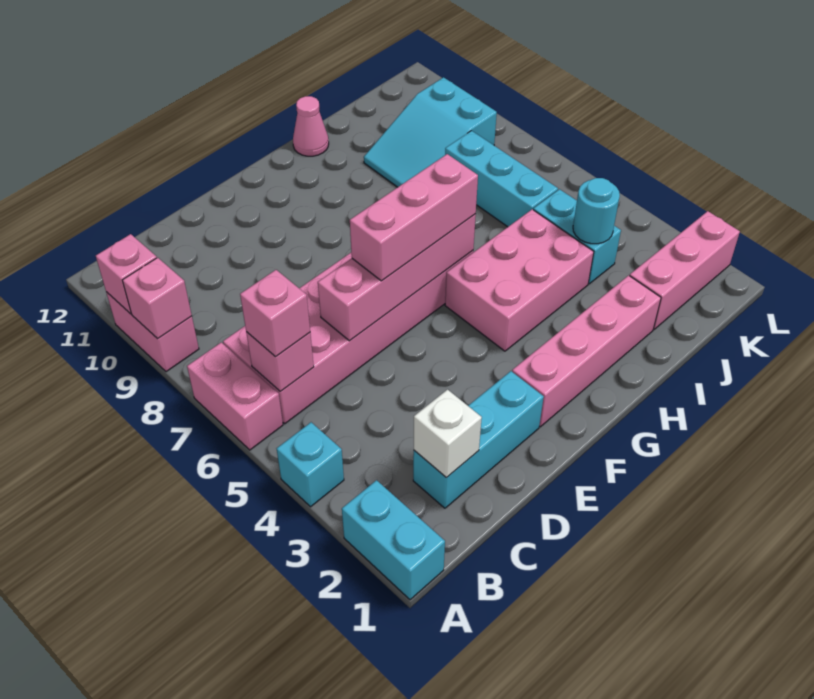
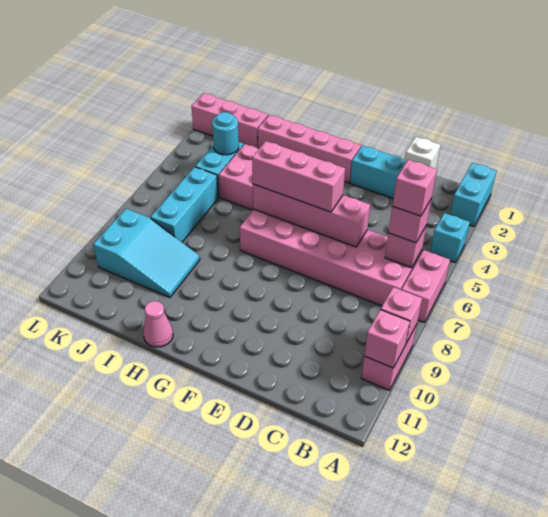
none -> pink brick B6 level 4

